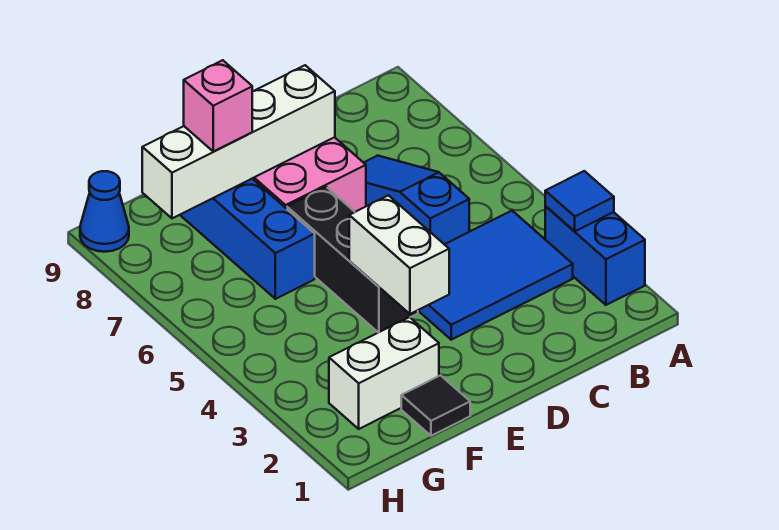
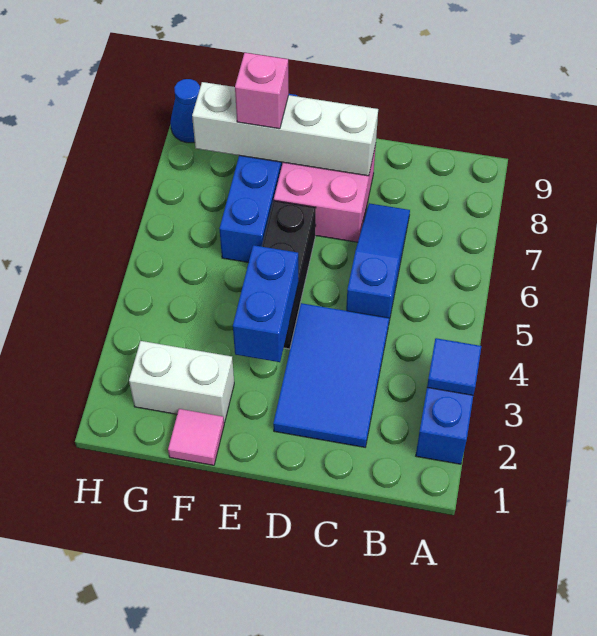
blue tile B3:D4 level 1 -> blue tile C2:D4 level 1
white brick E3:E4 level 2 -> blue brick E3:E4 level 2
black tile F1 level 1 -> pink tile F1 level 1

